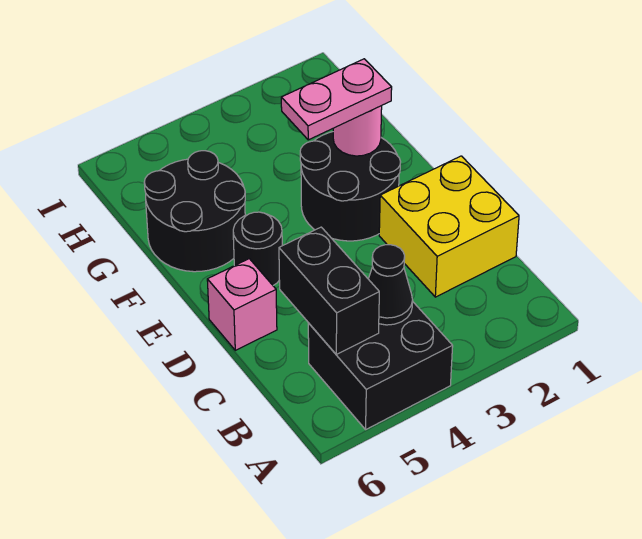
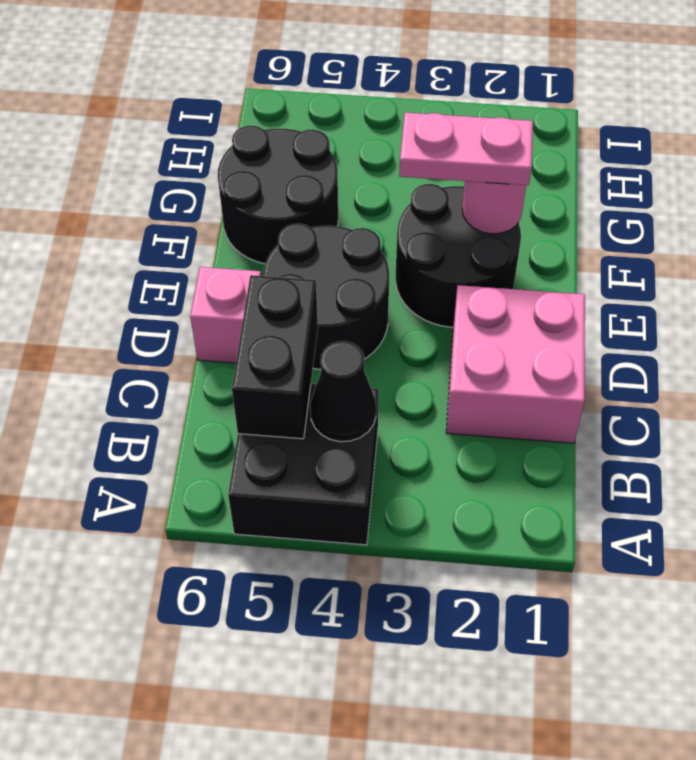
yellow brick C1:D2 level 1 -> pink brick C1:D2 level 1
black round brick E5 level 1 -> black round brick D4:E5 level 1

